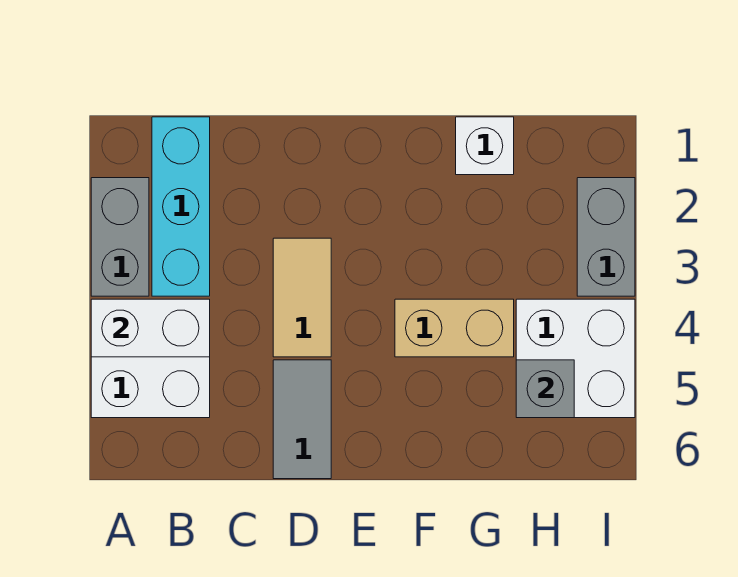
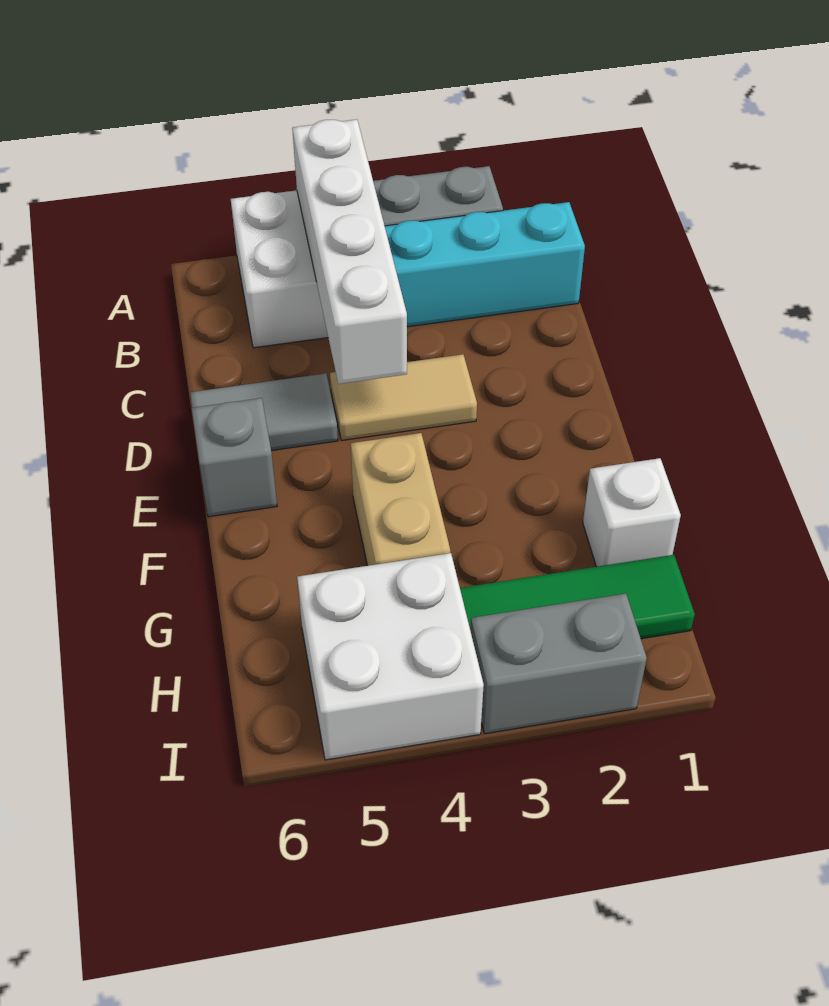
white brick A4:B4 level 2 -> white brick A4:D4 level 2
none -> green tile H1:H3 level 1
grey brick H5 level 2 -> grey brick E6 level 1

